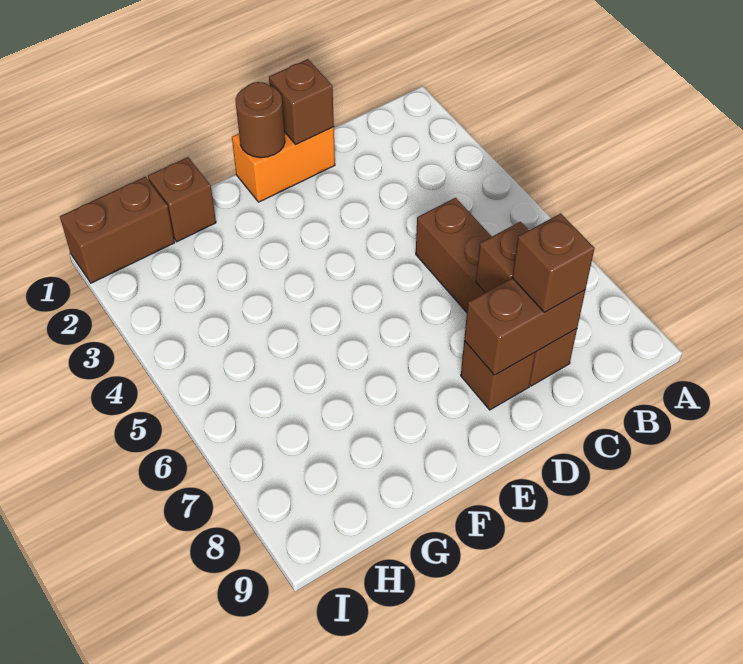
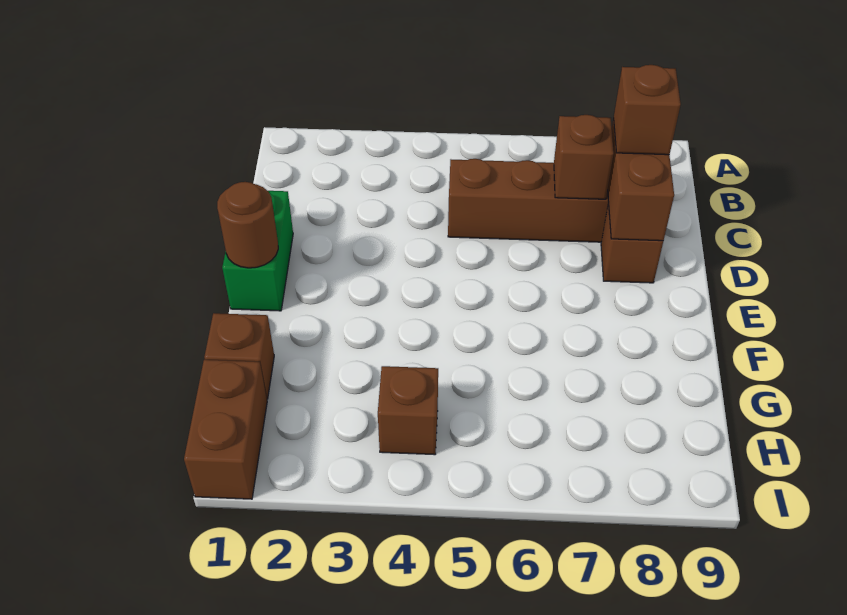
orange brick D1:E1 level 1 -> green brick D1:E1 level 1
brown brick D1 level 2 -> brown brick H4 level 1

